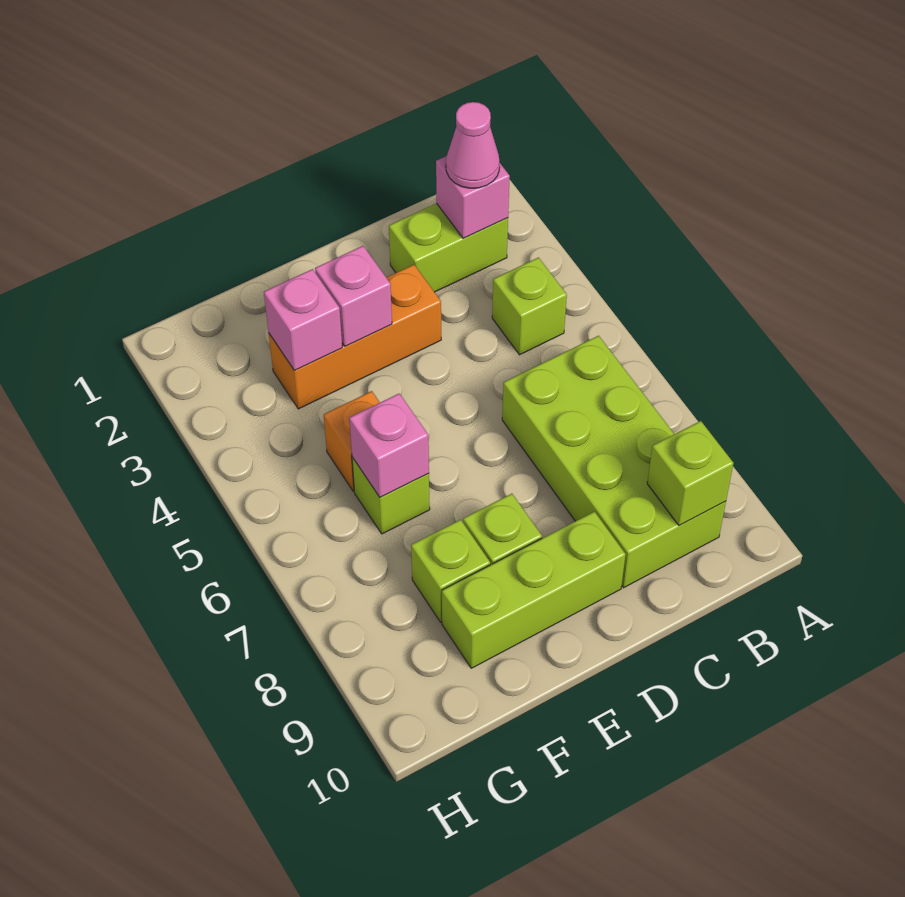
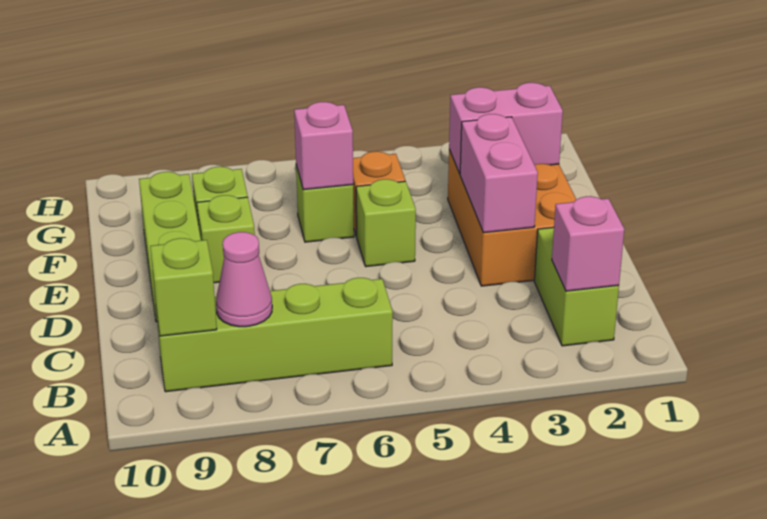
pink cone B2 level 3 -> pink cone B8 level 2
lime brick B4 level 1 -> lime brick E5 level 1
lime brick B6:C9 level 1 -> lime brick B6:B9 level 1
orange brick D3:F3 level 1 -> orange brick D2:F3 level 1
pink brick E3 level 2 -> pink brick D3:E3 level 2
pink brick F3 level 2 -> pink brick F2:F3 level 2

